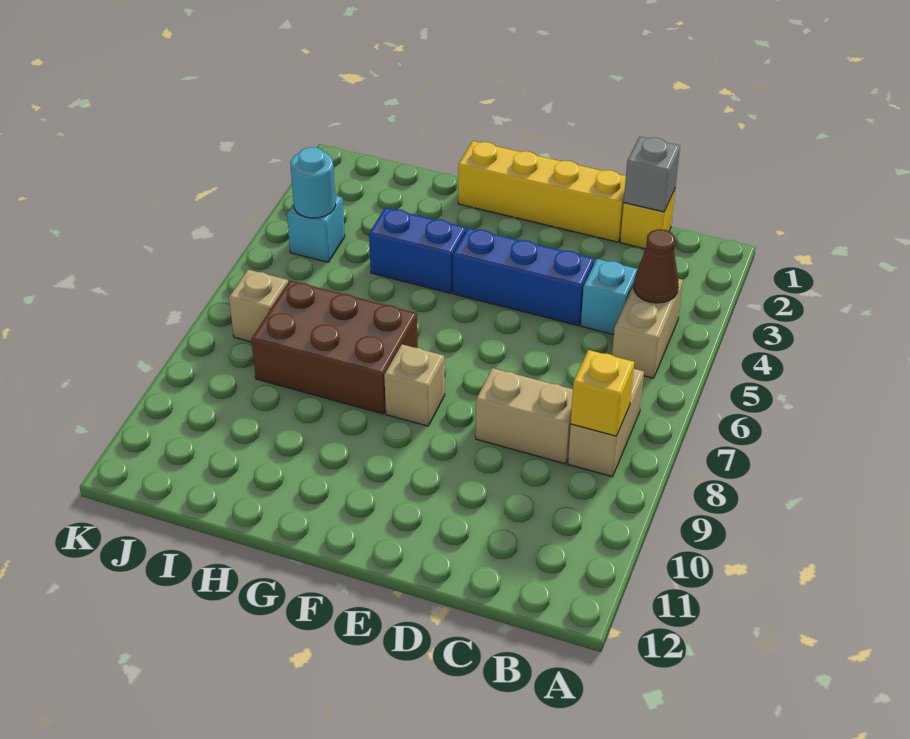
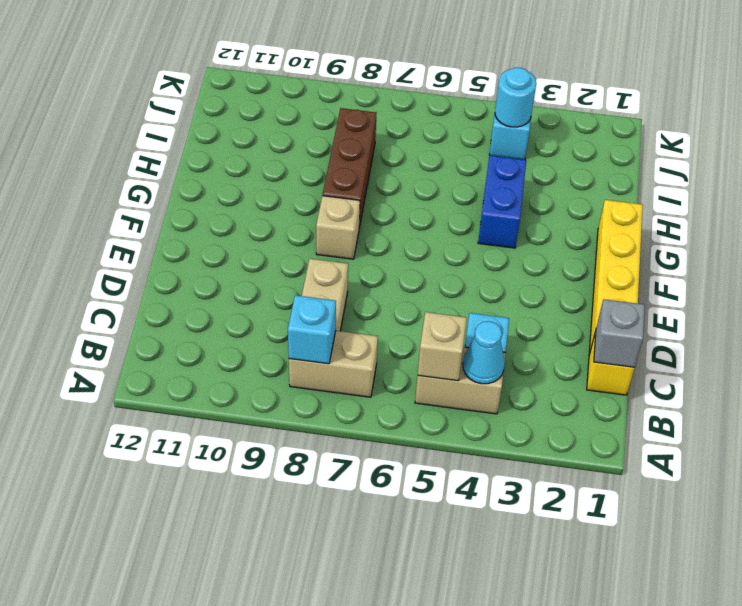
brown cone B4 level 2 -> cyan cone B4 level 2
yellow brick B8 level 2 -> cyan brick B8 level 2
blue brick D4:F4 level 1 -> none
brown brick G7:I8 level 1 -> brown brick G8:I8 level 1
tan brick J7 level 1 -> tan brick B5 level 2

